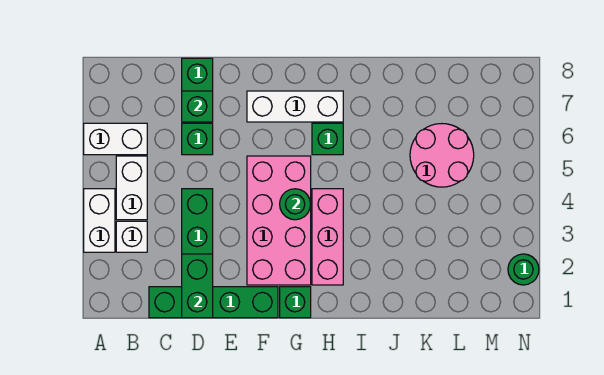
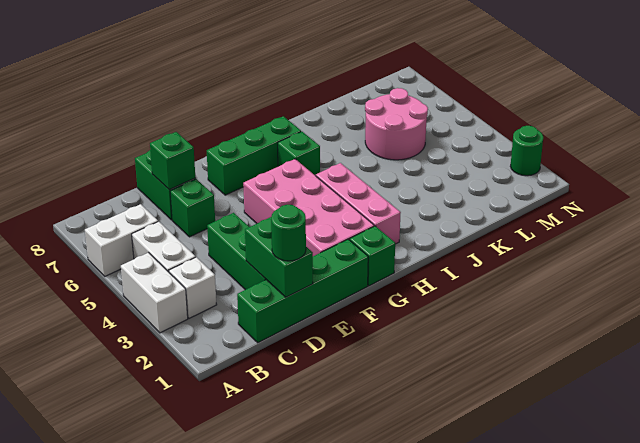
white brick F7:H7 level 1 -> green brick F7:H7 level 1
green round brick G4 level 2 -> green round brick D1 level 3

